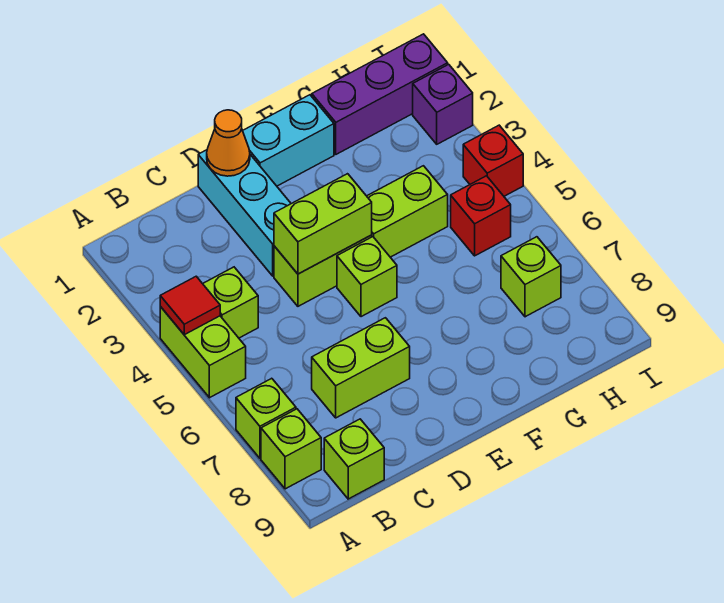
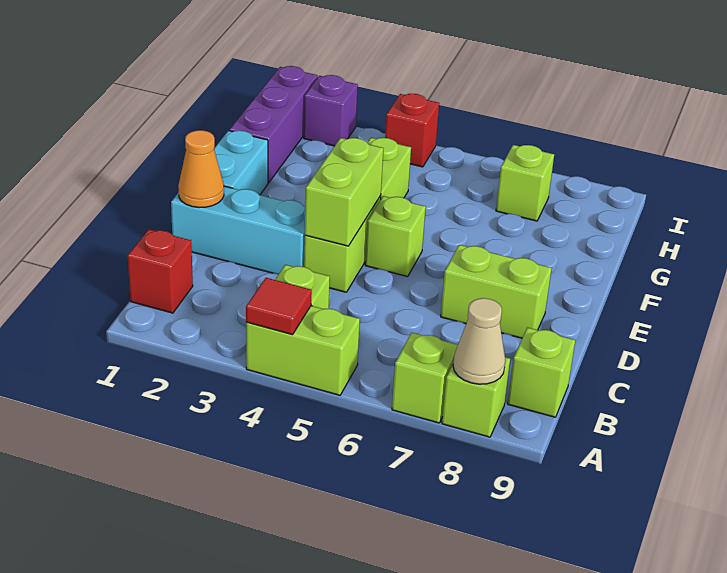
none -> tan cone A8 level 2
lime brick C7:D7 level 1 -> lime brick D7:D8 level 1
red brick H5 level 1 -> red brick B1 level 1

